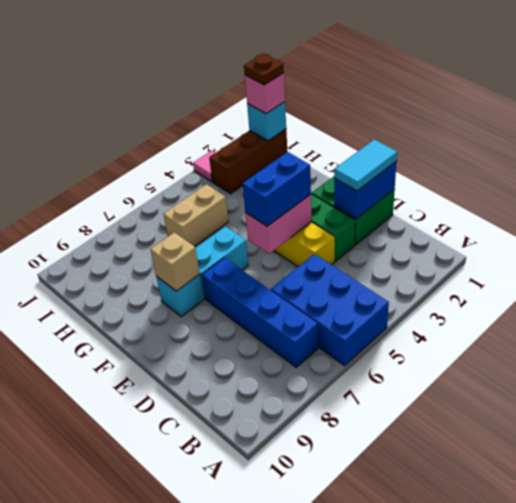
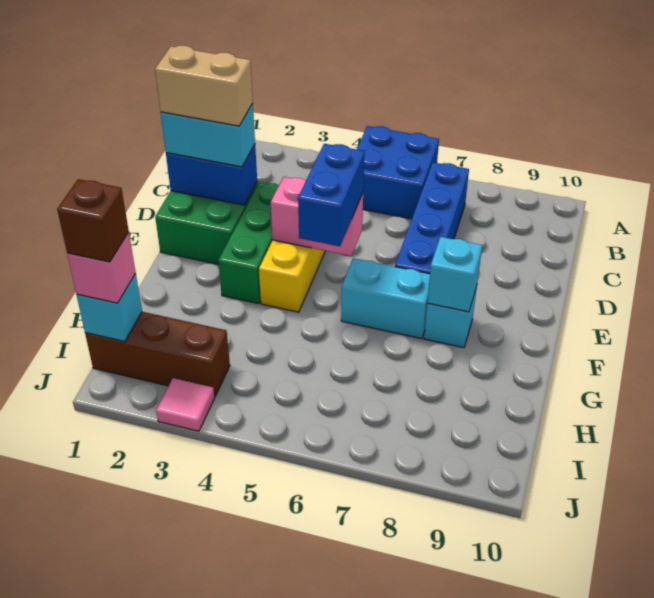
blue brick A5:C6 level 1 -> blue brick A5:B6 level 1
cyan tile D1:D2 level 3 -> cyan brick D1:D2 level 3
blue brick E4:E5 level 3 -> blue brick E5:F5 level 3
tan brick F8 level 2 -> cyan brick F8 level 2
tan brick H5:H6 level 1 -> tan brick D1:D2 level 4
brown plate I1 level 4 -> brown brick I1 level 4

